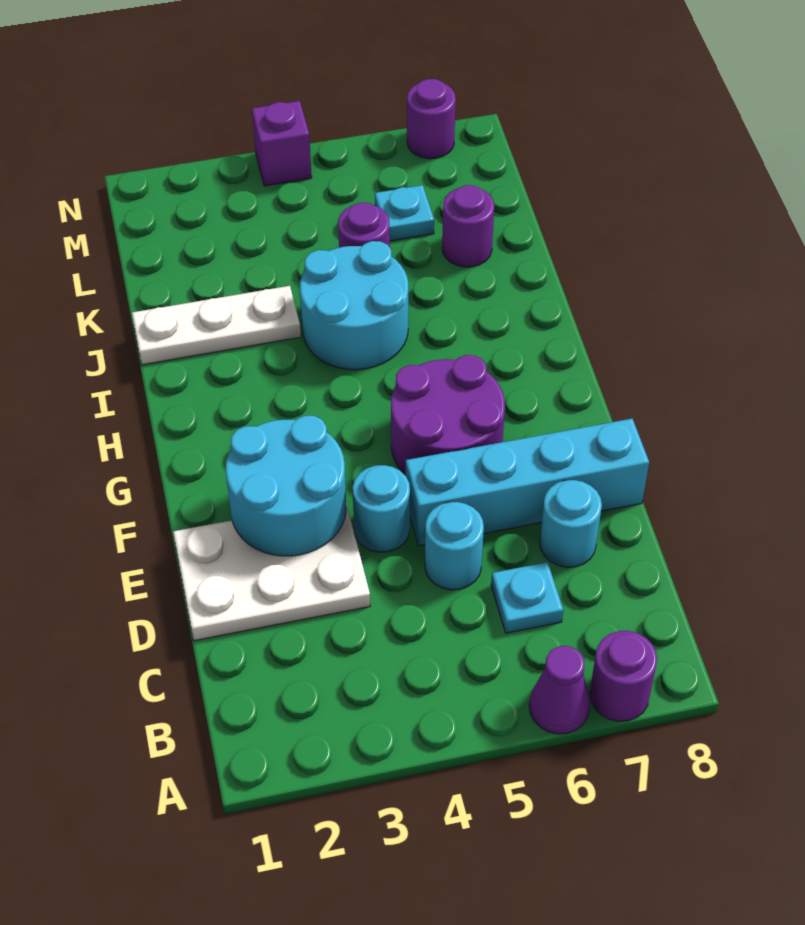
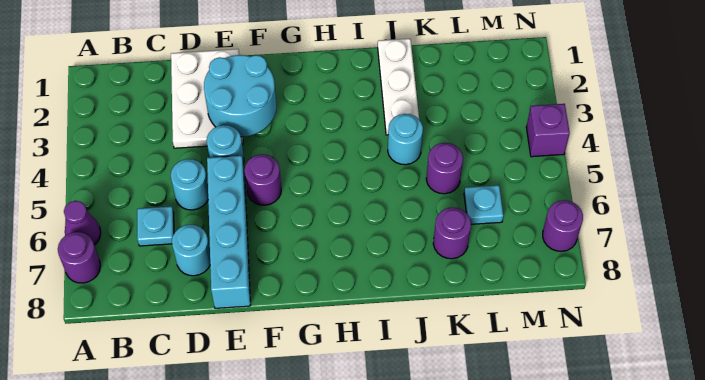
purple round brick F5:G6 level 1 -> purple round brick F5 level 1
cyan round brick I4:J5 level 1 -> cyan round brick J4 level 1

